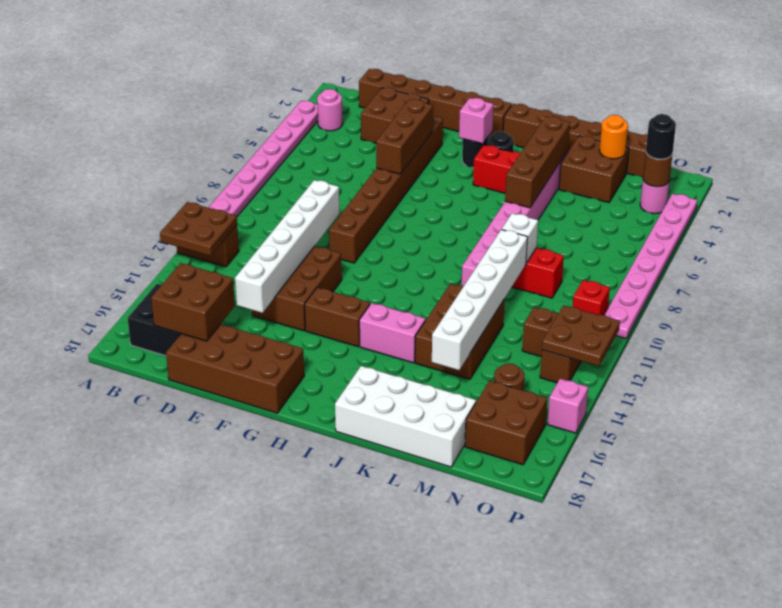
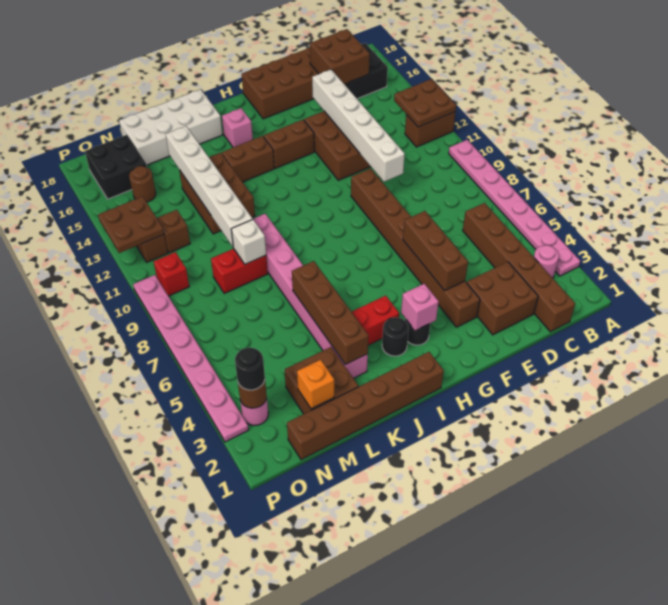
brown brick C1:H1 level 1 -> brown brick C1:C6 level 1
pink brick I14:J14 level 1 -> brown brick I14:J14 level 1
orange round brick M2 level 2 -> orange brick M2 level 2
brown brick N16:O17 level 1 -> black brick N16:O17 level 1
pink brick P15 level 1 -> pink brick I16 level 1

